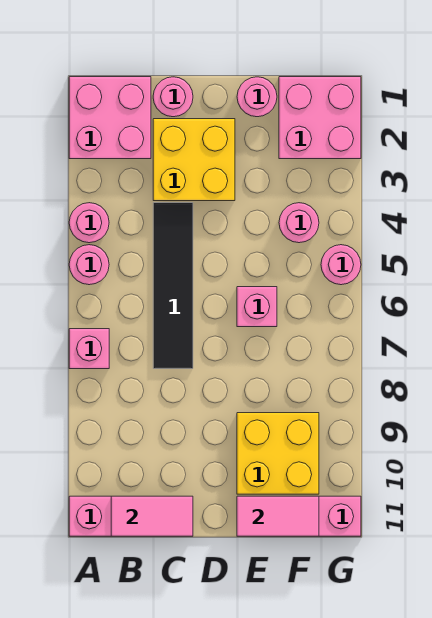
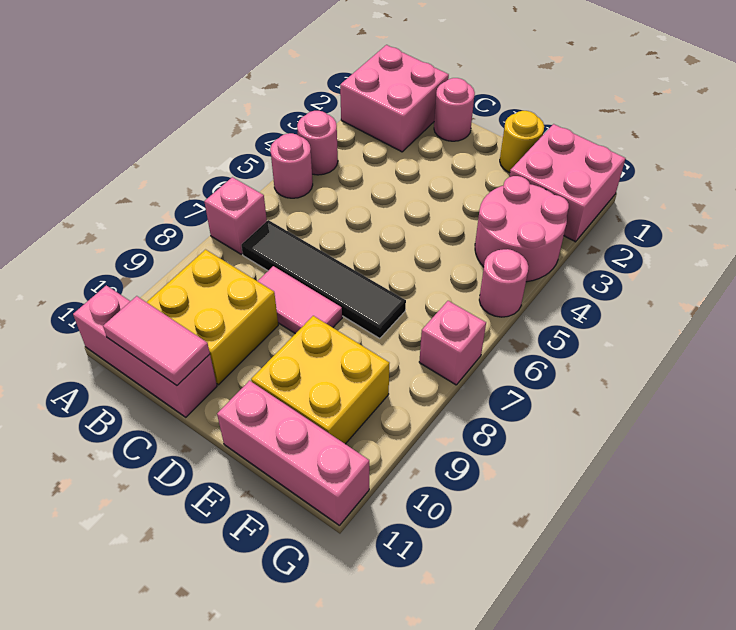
yellow brick C2:D3 level 1 -> yellow brick B9:C10 level 1
black tile C4:C7 level 1 -> black tile B7:E7 level 1
pink round brick E1 level 1 -> yellow round brick E1 level 1
pink brick E6 level 1 -> pink brick G7 level 1
pink tile E11:F11 level 2 -> pink tile C8:D8 level 1
pink round brick F4 level 1 -> pink round brick F3:G4 level 1

